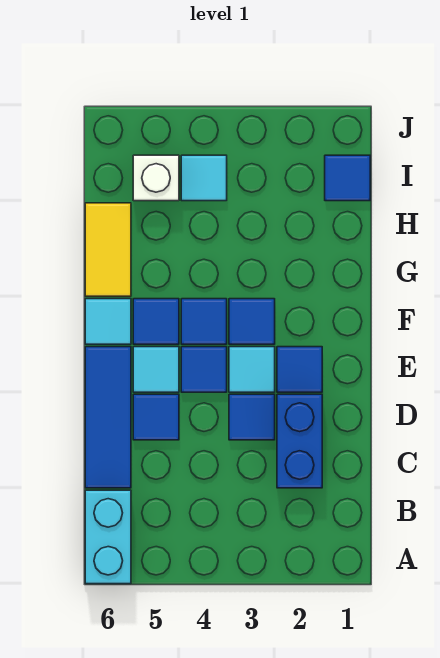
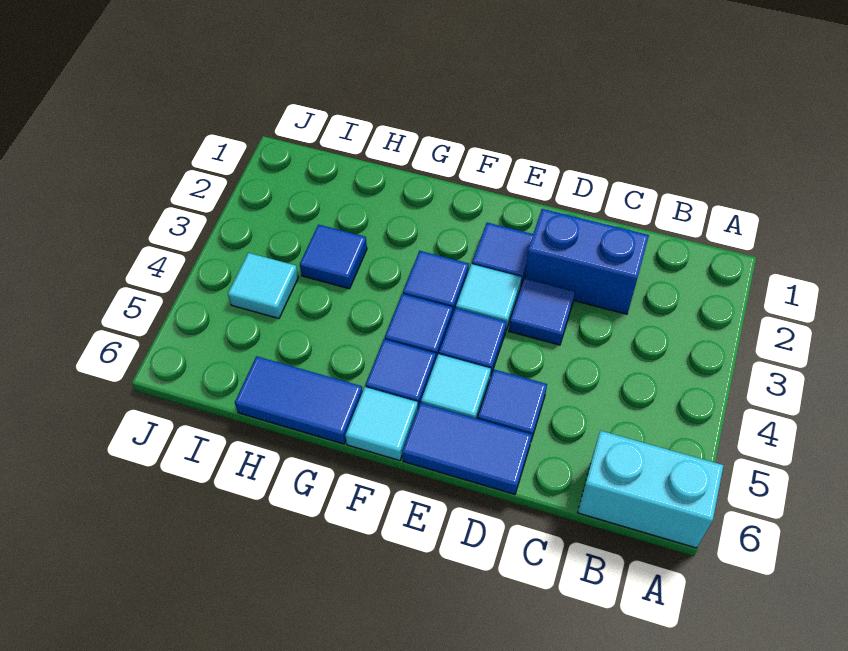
blue tile C6:E6 level 1 -> blue tile D6:E6 level 1
yellow tile G6:H6 level 1 -> blue tile G6:H6 level 1
blue tile I1 level 1 -> blue tile H3 level 1
white brick I5 level 1 -> none

